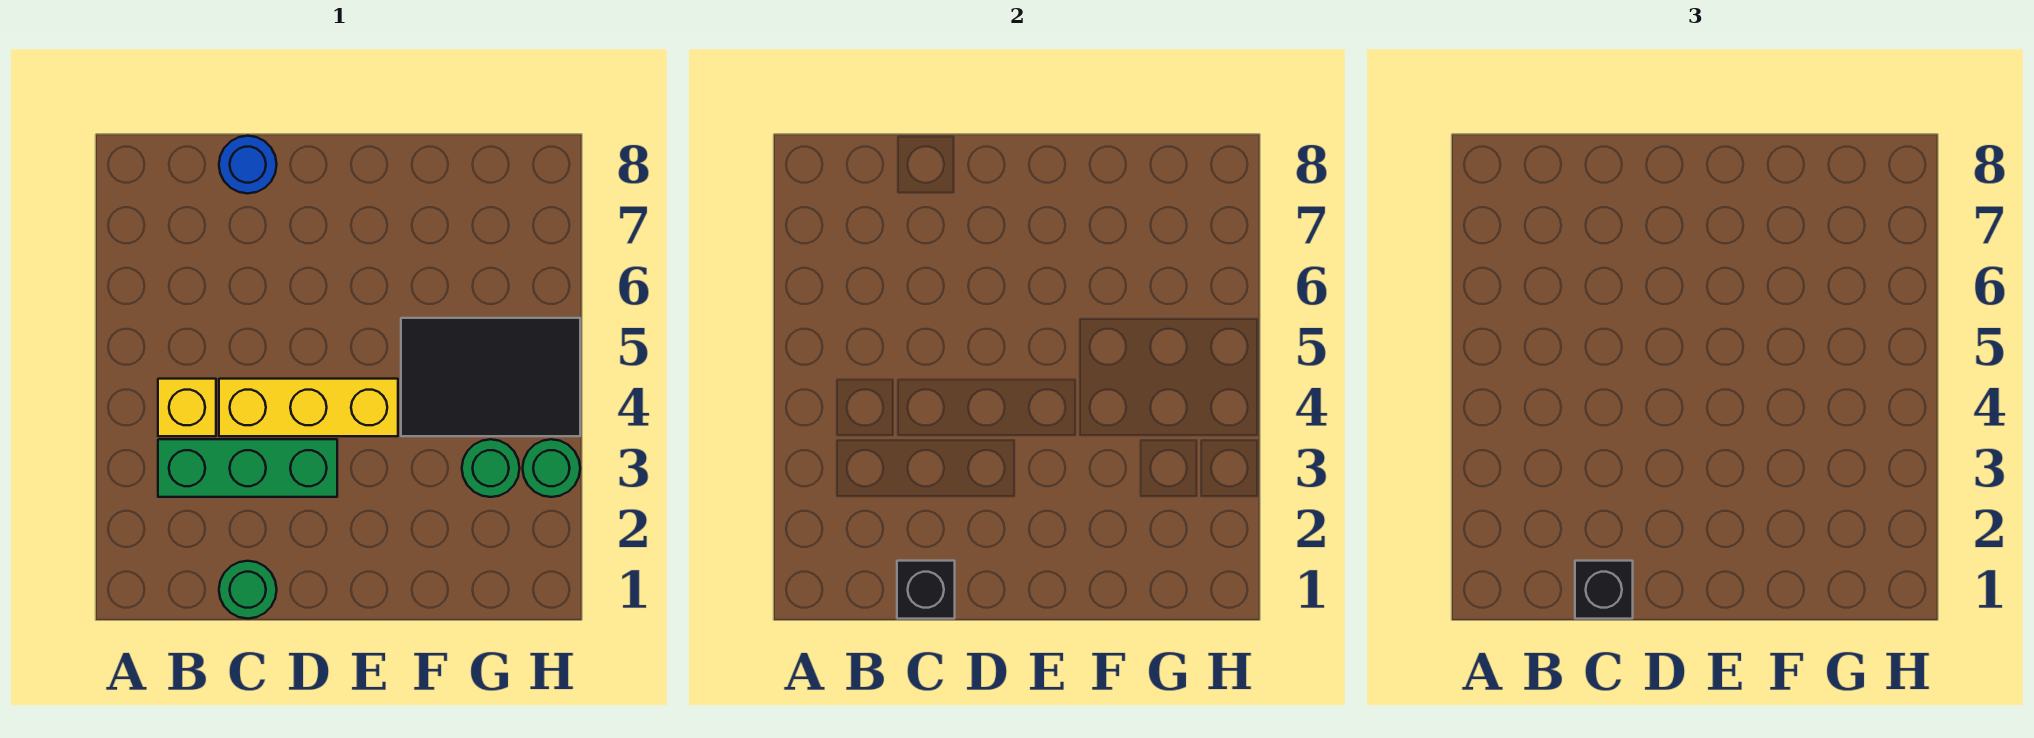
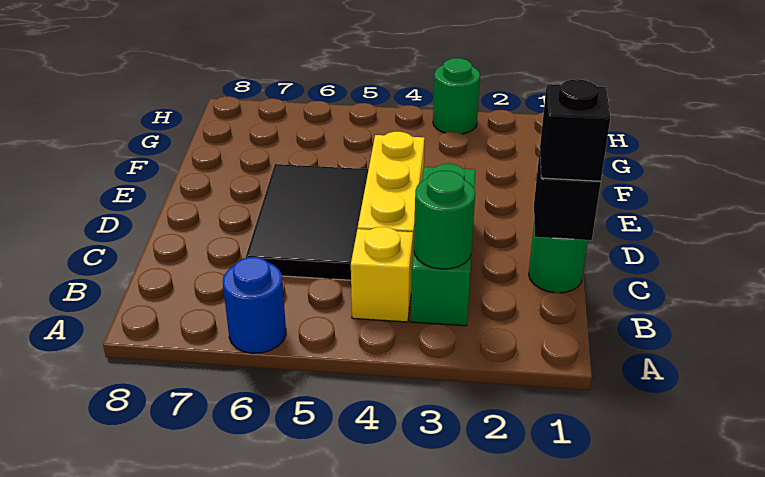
blue round brick C8 level 1 -> blue round brick A6 level 1
black tile F4:H5 level 1 -> black tile C5:E6 level 1
green round brick G3 level 1 -> green round brick B3 level 2

